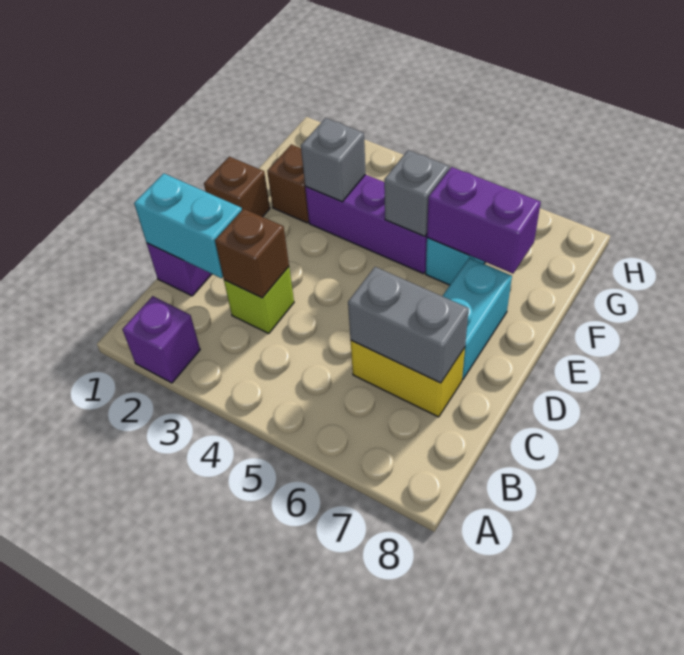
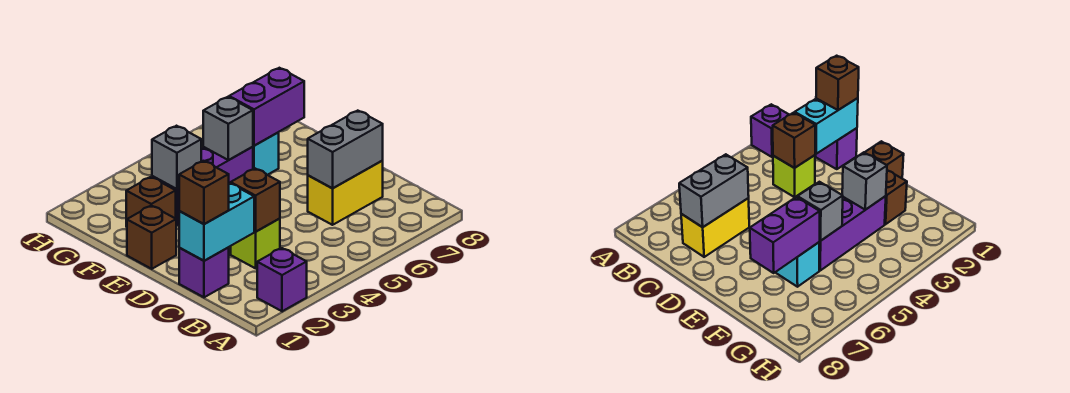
none -> brown brick C1 level 3
cyan brick D7:E7 level 1 -> none

